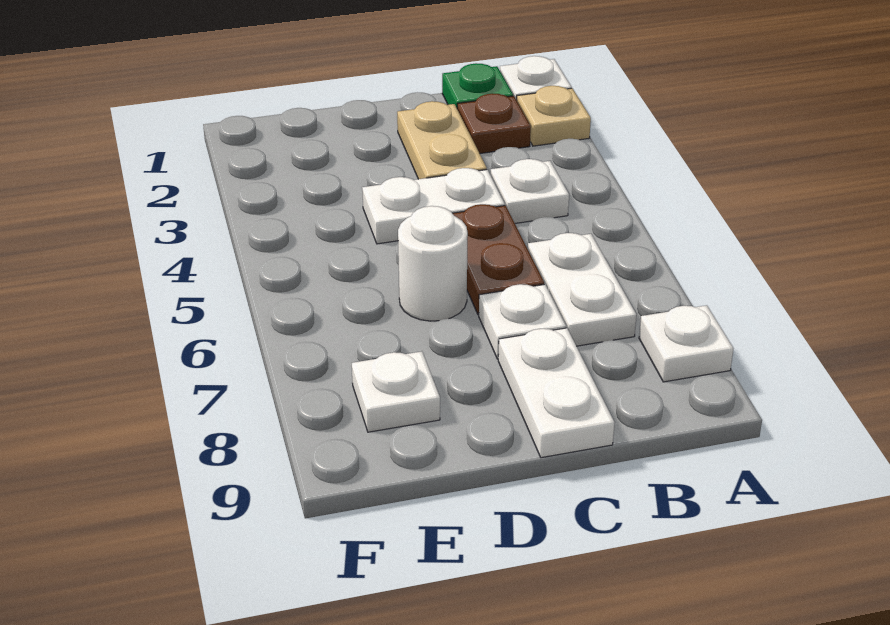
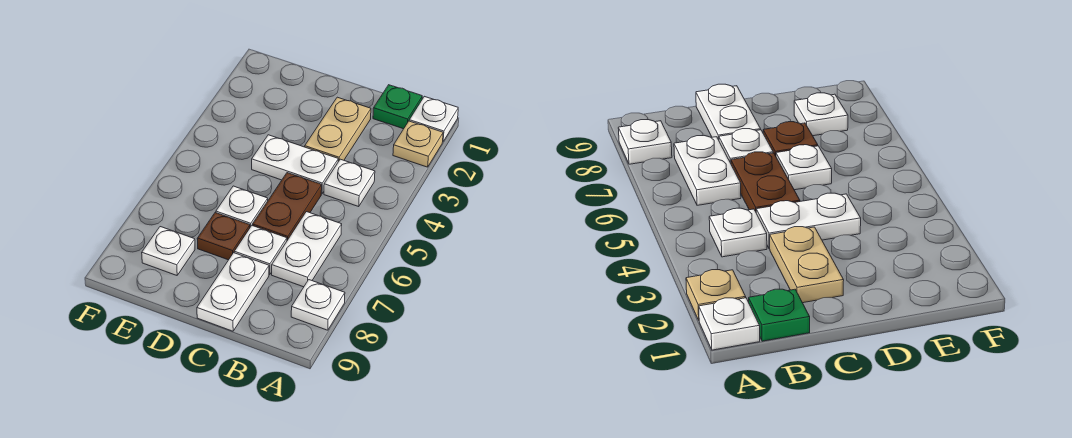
brown plate B2 level 1 -> brown plate D7 level 1
white round brick D6 level 1 -> white plate D6 level 1

